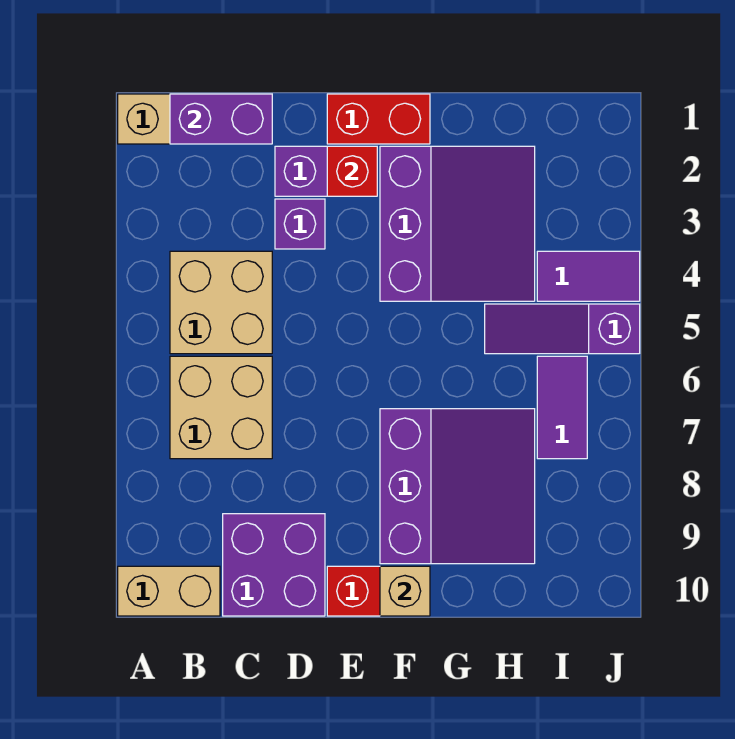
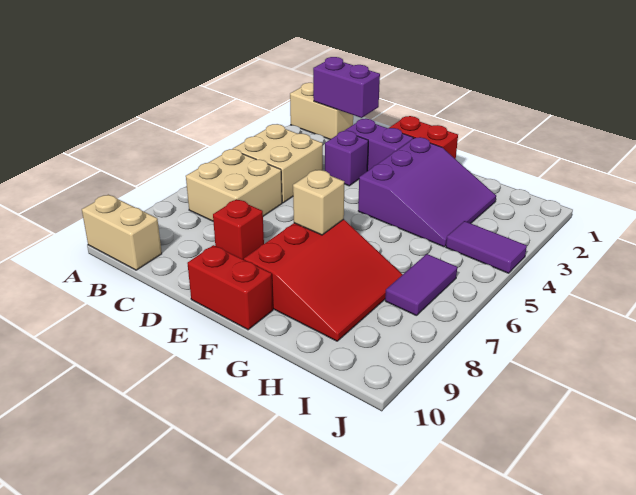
purple brick C9:D10 level 1 -> none
red brick E2 level 2 -> red brick D8 level 1
purple slope F7:H9 level 1 top F -> red slope F7:H9 level 1 top F
tan brick F10 level 2 -> tan brick F7 level 2
purple slope H5:J5 level 1 top J -> none

